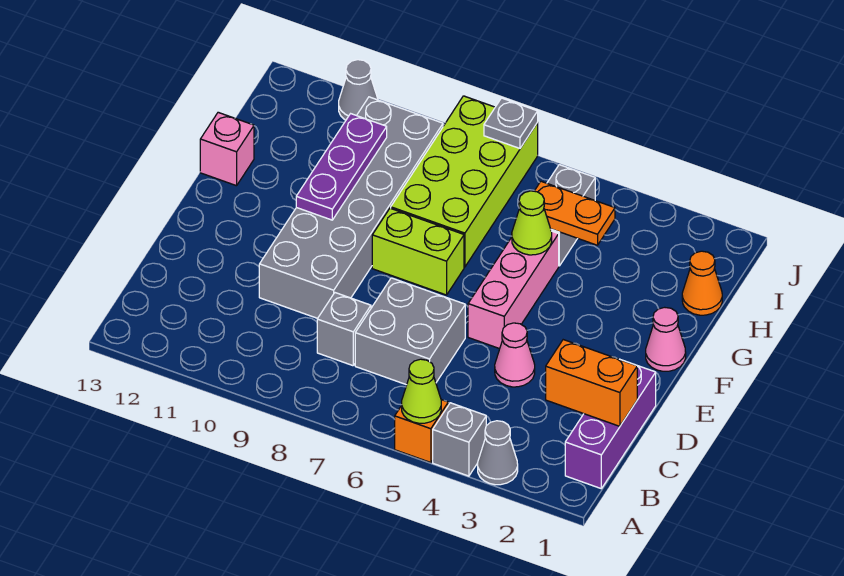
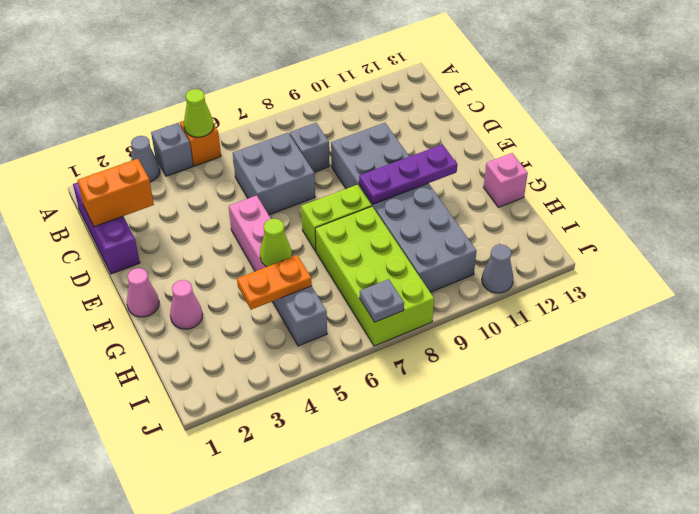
pink cone D4 level 1 -> pink cone G2 level 1
purple plate F10:H10 level 2 -> purple plate F9:F11 level 2
orange cone H1 level 1 -> none

